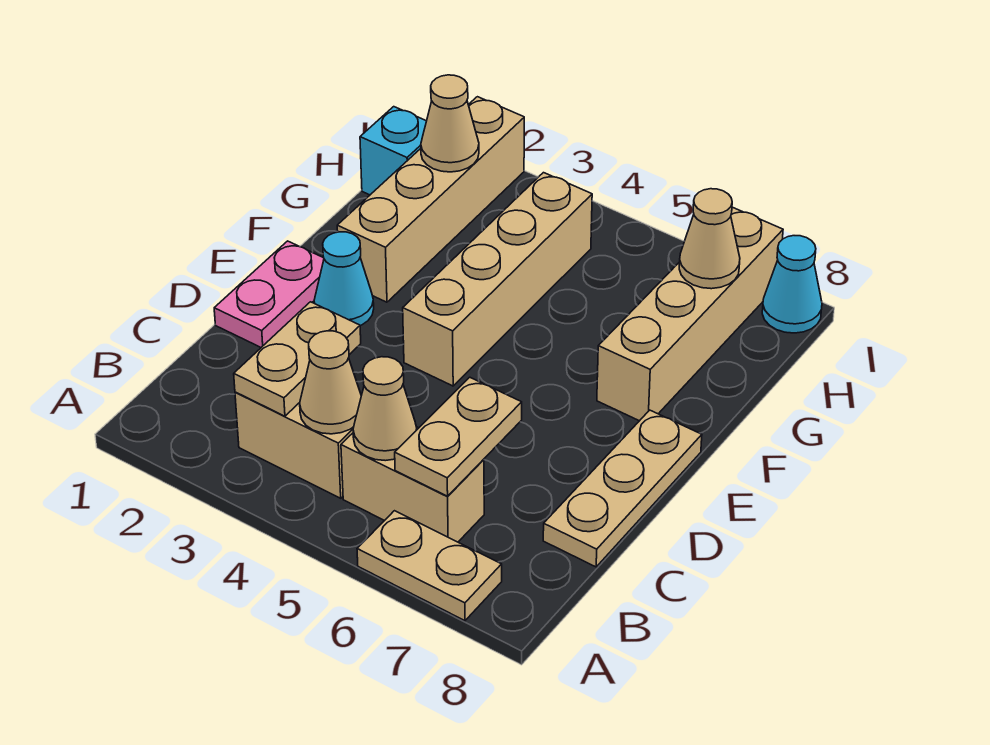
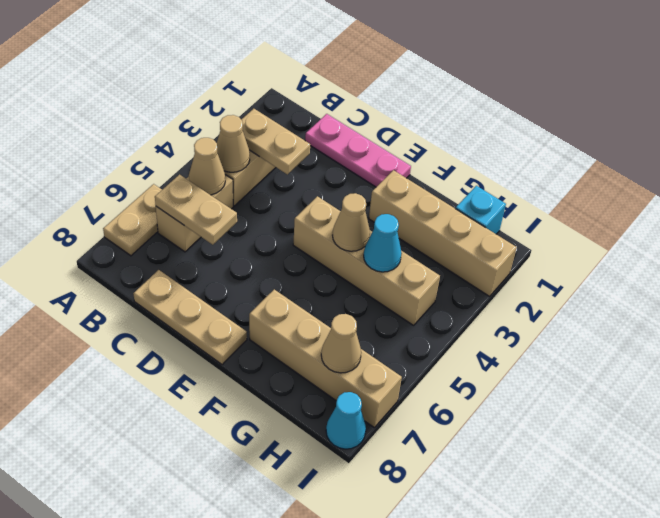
pink plate D1:E1 level 1 -> pink plate C1:E1 level 1
cyan cone E2 level 1 -> cyan cone G4 level 2
tan cone H2 level 2 -> tan cone F4 level 2

